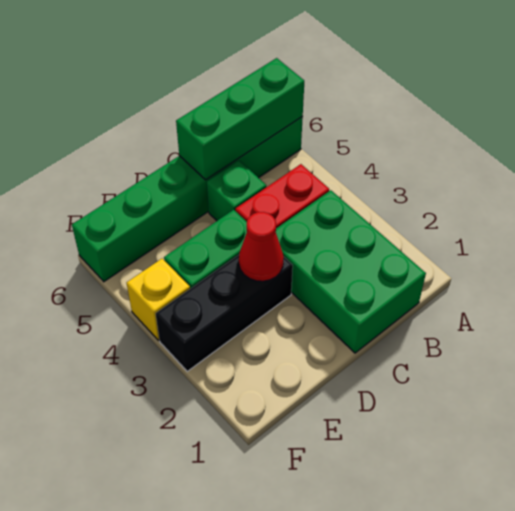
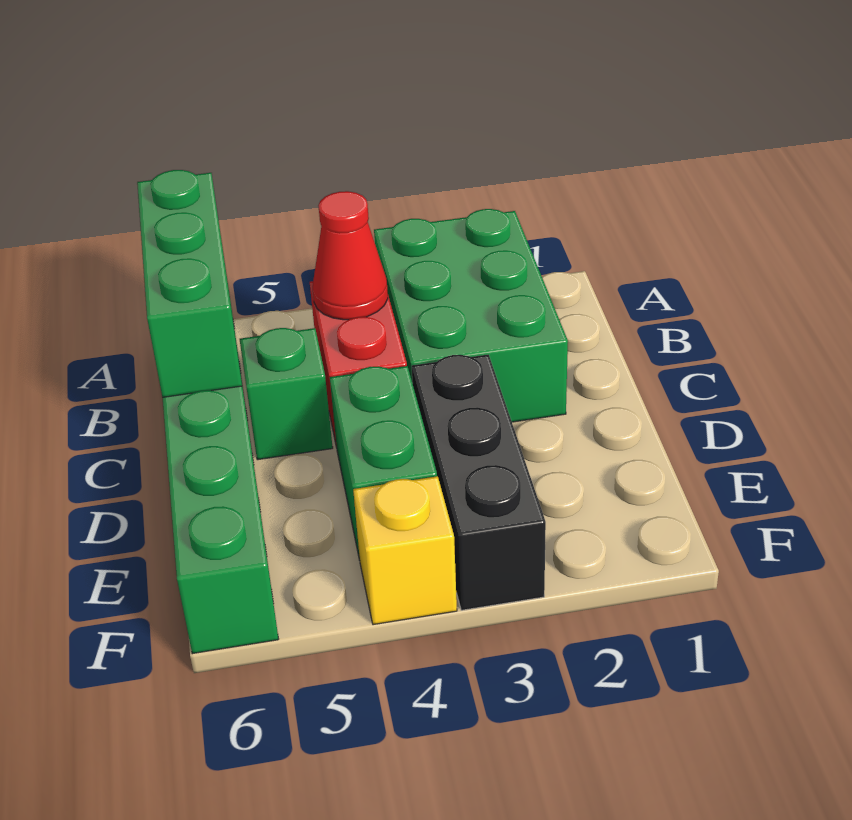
green brick B1:C3 level 1 -> green brick A2:C3 level 1
red cone D3 level 2 -> red cone B4 level 2

